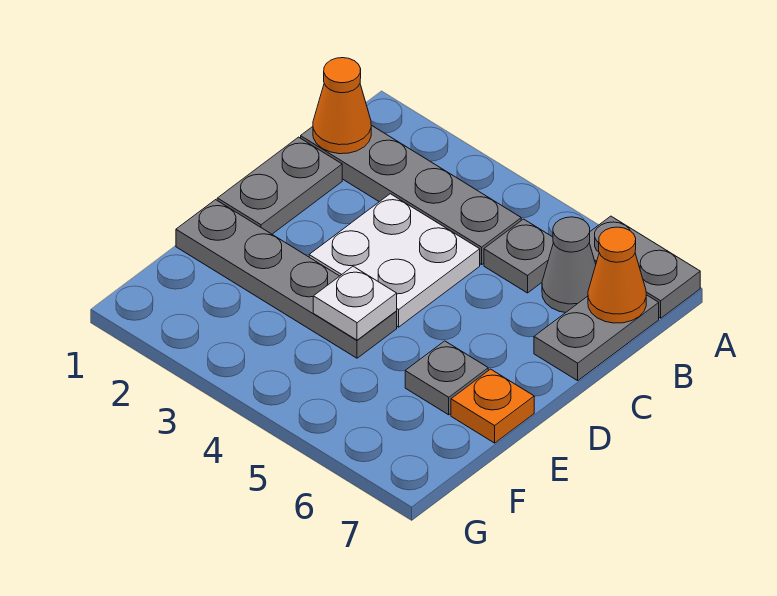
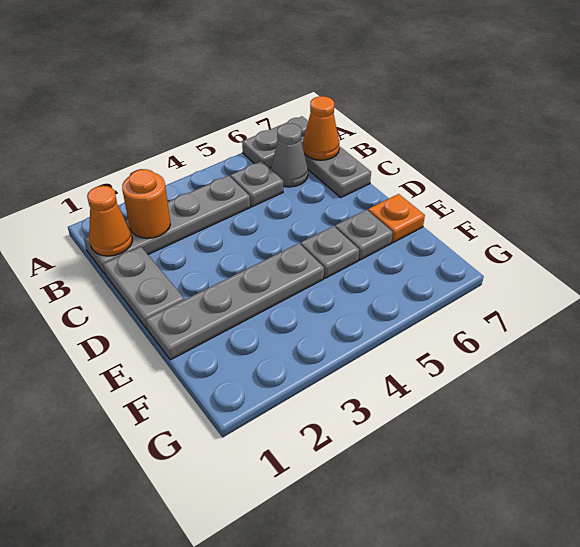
none -> orange round brick B2 level 2
white plate C3:D4 level 1 -> none
white plate E4 level 2 -> none
none -> grey plate E5 level 1

